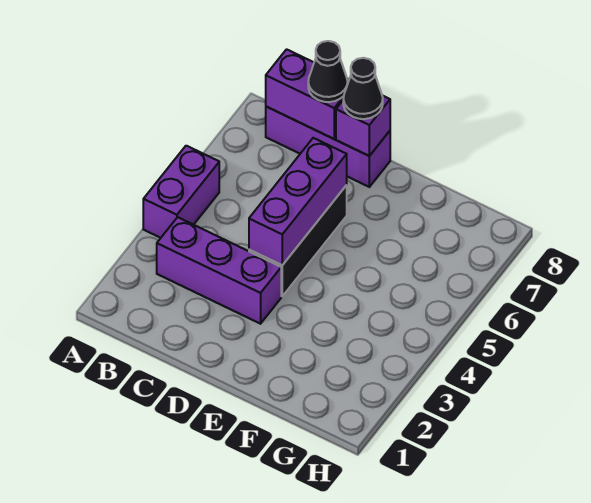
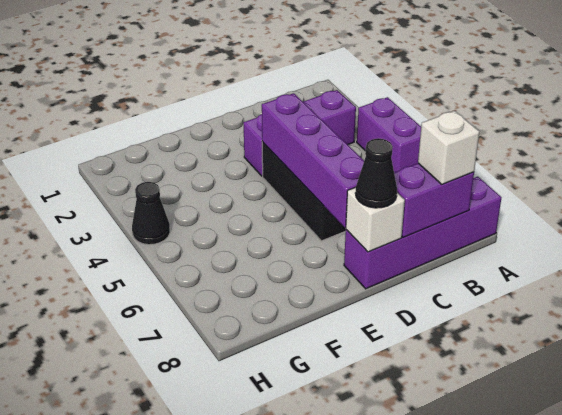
purple brick B8:D8 level 1 -> purple brick A8:D8 level 1
none -> white brick B8 level 3
black cone C8 level 3 -> black cone H4 level 1
purple brick D4:D6 level 2 -> purple brick D4:D7 level 2
purple brick D8 level 2 -> white brick D8 level 2

